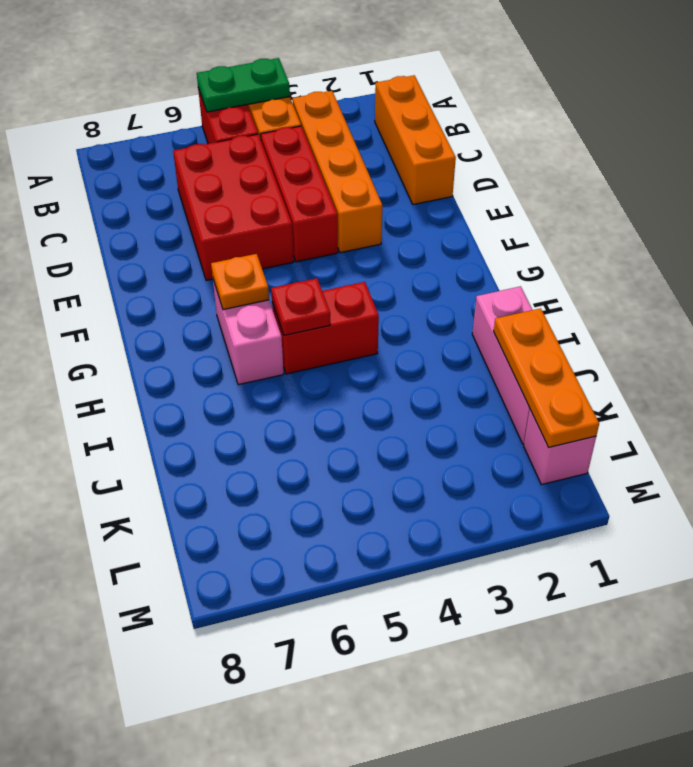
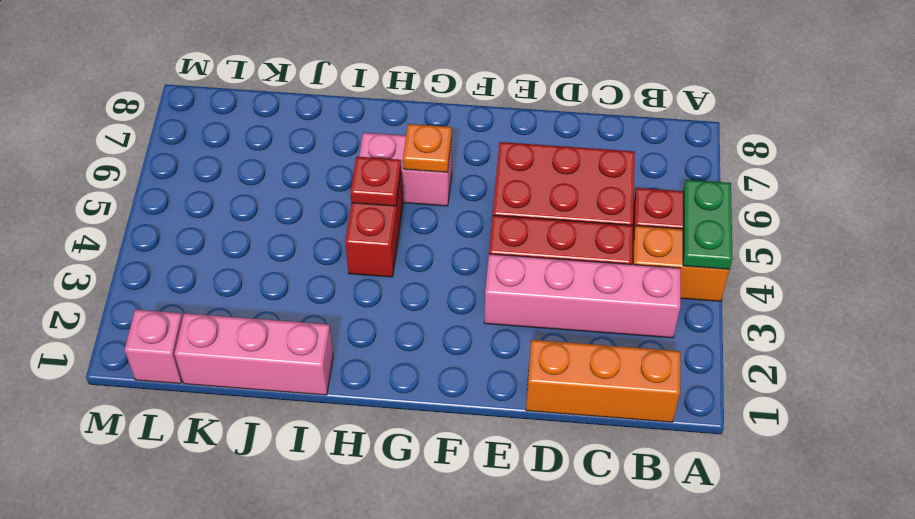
orange brick B3:E3 level 1 -> pink brick B3:E3 level 1
orange plate J1:L1 level 2 -> none

